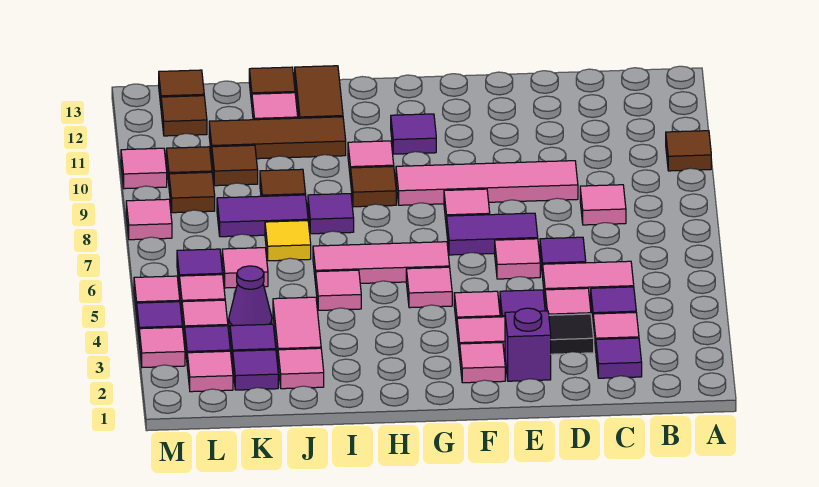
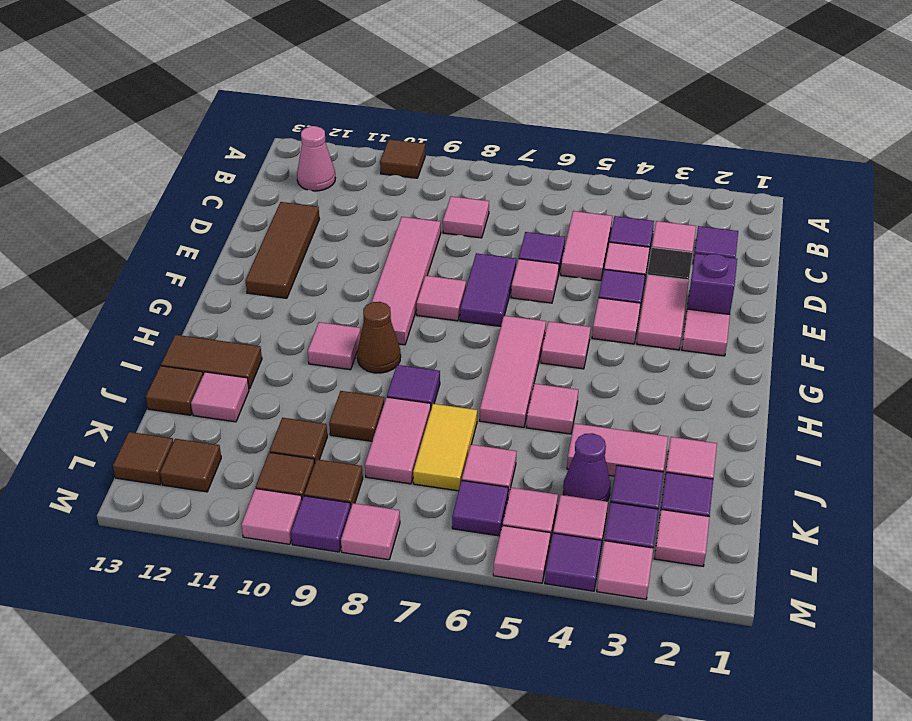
none -> pink cone B12 level 1
purple tile G11 level 1 -> purple tile M9 level 1
brown tile H9 level 1 -> brown cone H9 level 1
brown tile I11:K11 level 1 -> brown tile D12:F12 level 1
yellow tile J7 level 1 -> yellow tile J7:K7 level 1
purple tile J8:K8 level 1 -> pink tile J8:K8 level 1

